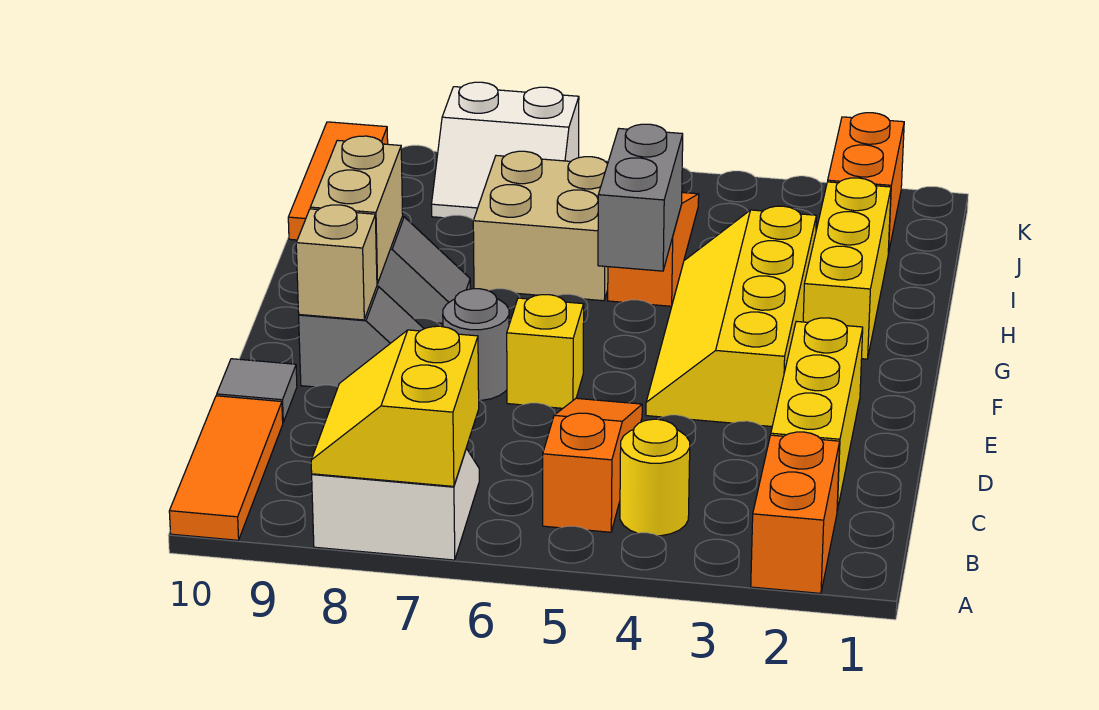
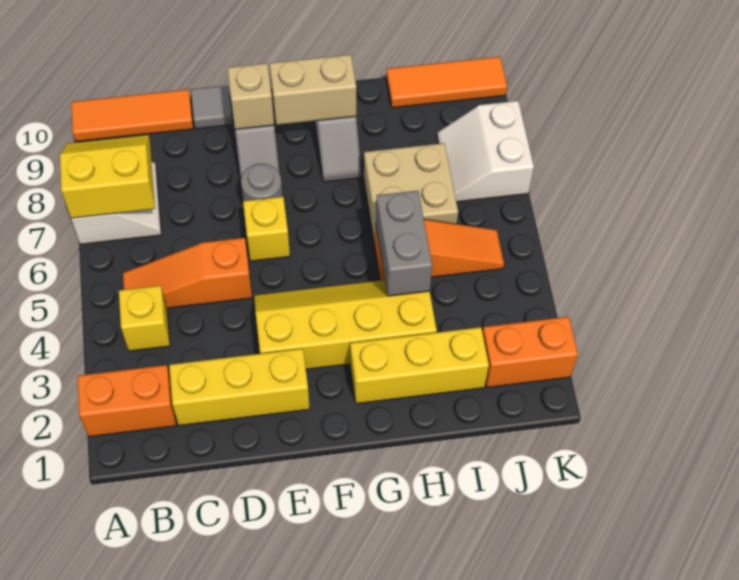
yellow round brick B4 level 1 -> yellow brick B4 level 1
orange slope B5:D5 level 1 top B -> orange slope B5:D5 level 1 top D
grey brick G5:H5 level 2 -> grey brick H4:H5 level 2

